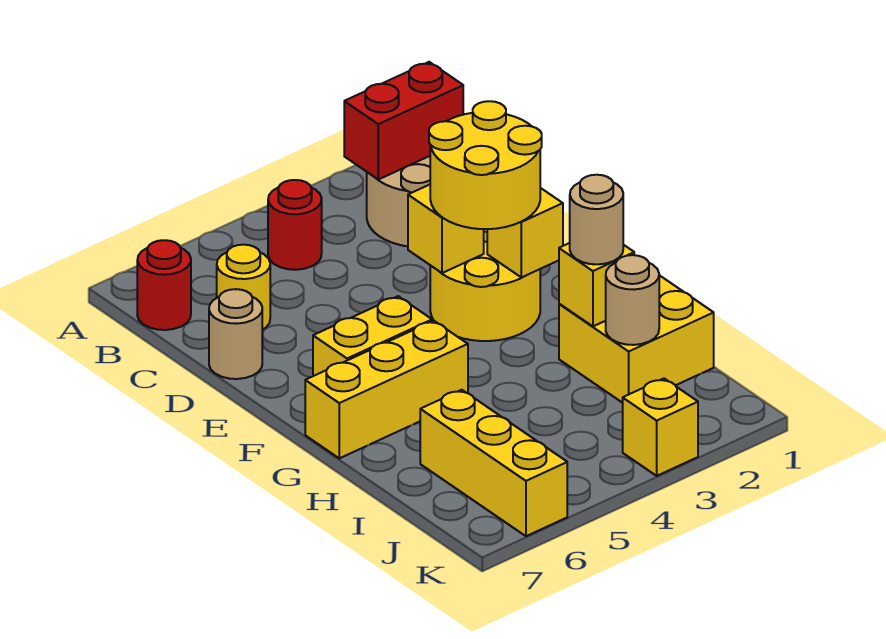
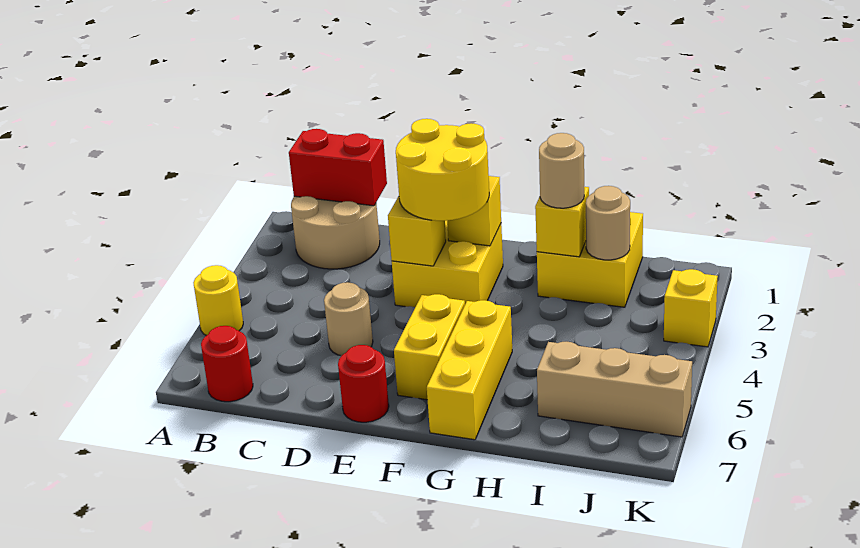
red brick B1:B2 level 2 -> red brick B1:C1 level 2
red round brick B4 level 1 -> red round brick E7 level 1
yellow round brick C6 level 1 -> yellow round brick A5 level 1
tan round brick D7 level 1 -> tan round brick D5 level 1
yellow round brick E2:F3 level 1 -> yellow brick E2:F3 level 1
yellow brick I6:K6 level 1 -> tan brick I6:K6 level 1

